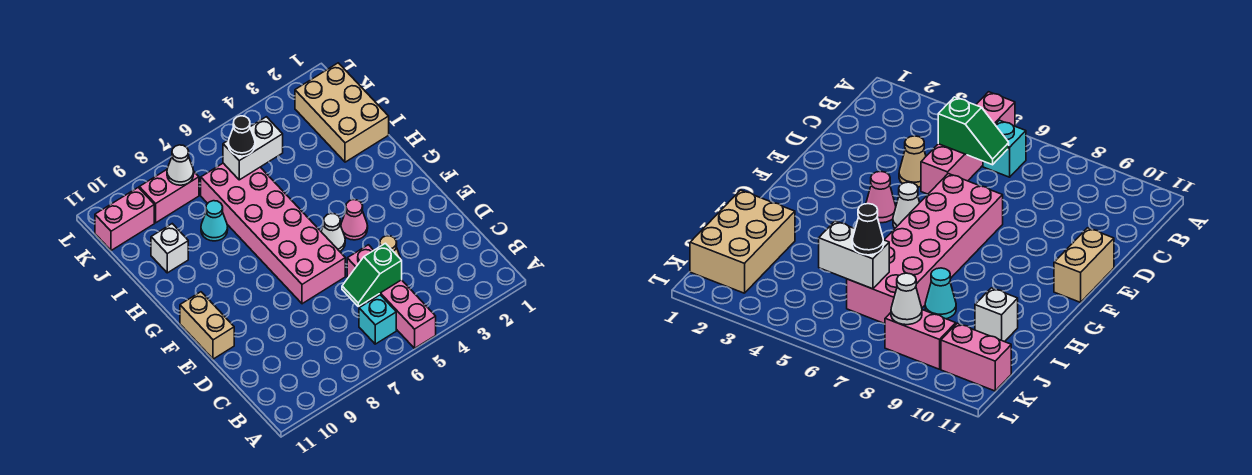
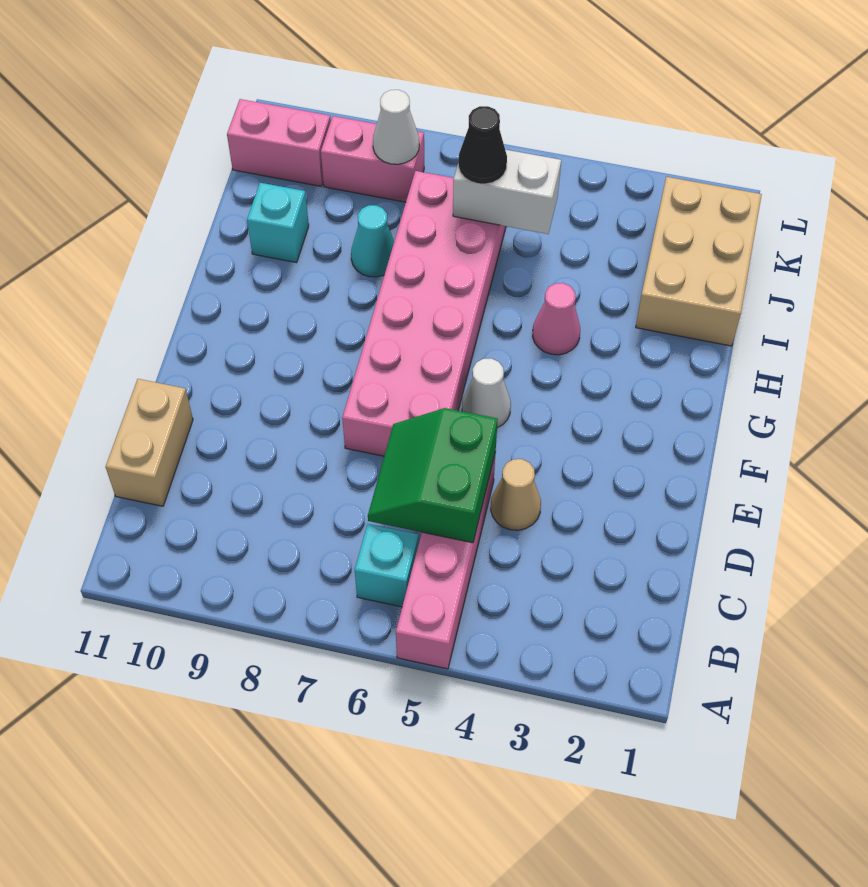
green slope C5:C6 level 2 top 5 -> green slope C5:D6 level 2 top 5
tan brick E11:F11 level 1 -> tan brick C11:D11 level 1
pink cone F4 level 1 -> pink cone H4 level 1
white brick I10 level 1 -> cyan brick I10 level 1

